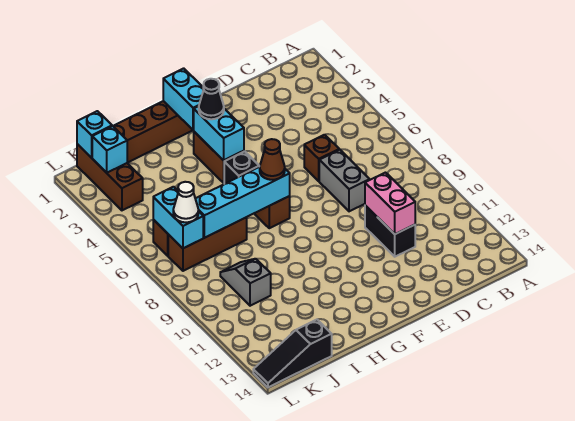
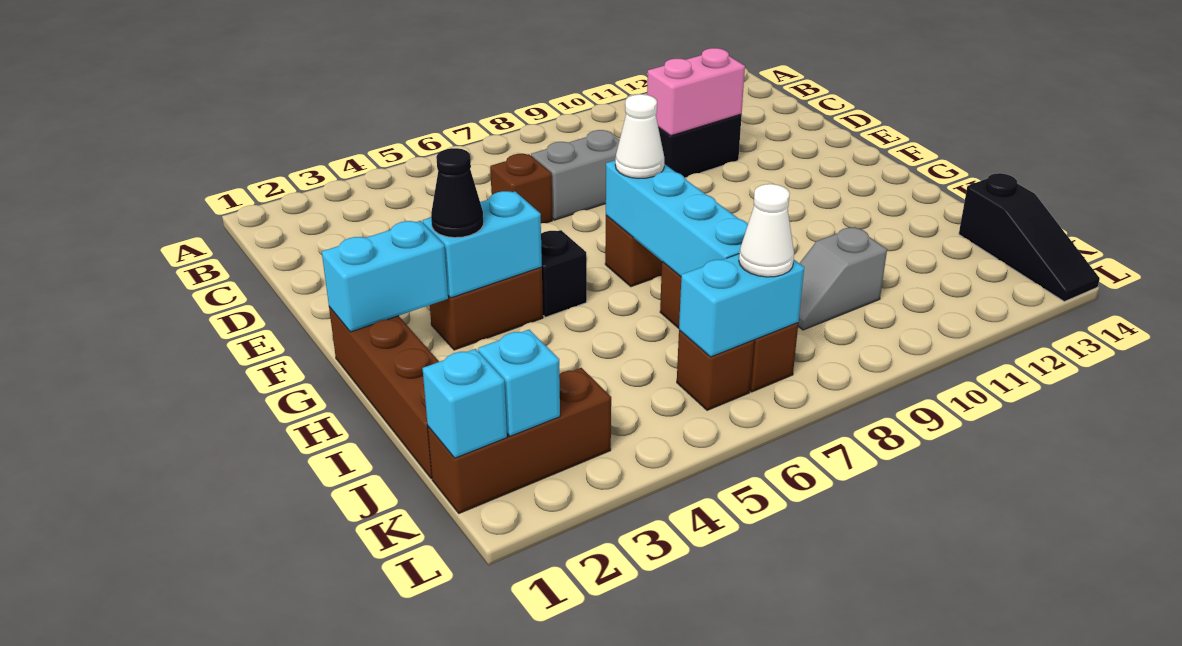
brown cone G7 level 3 -> white cone G7 level 3

